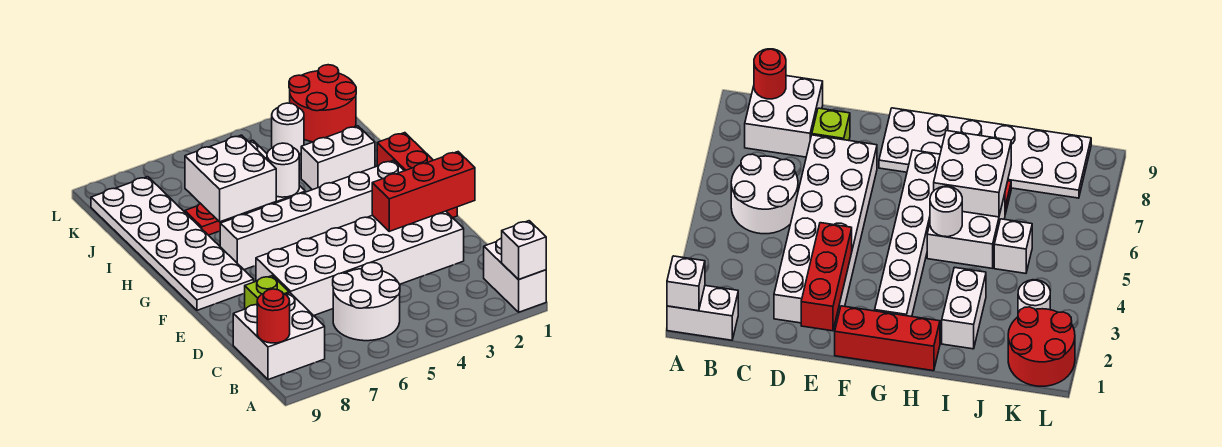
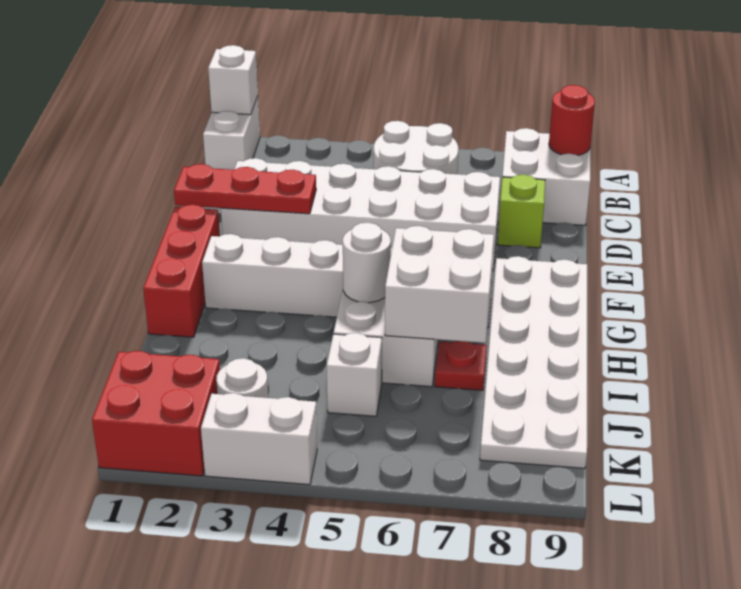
red brick E1:E3 level 2 -> red plate E1:E3 level 2
white brick I2:I3 level 1 -> white brick L3:L4 level 1
red round brick K1:L2 level 1 -> red brick K1:L2 level 1

